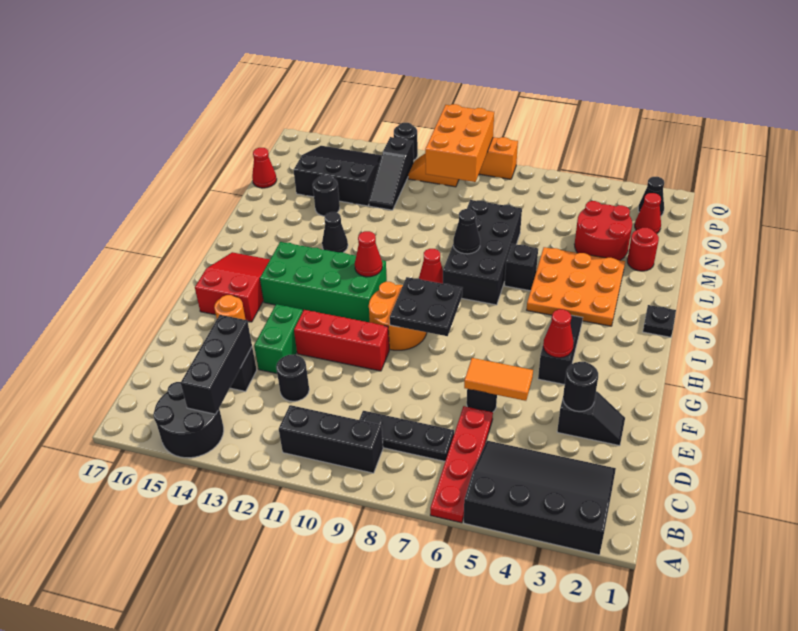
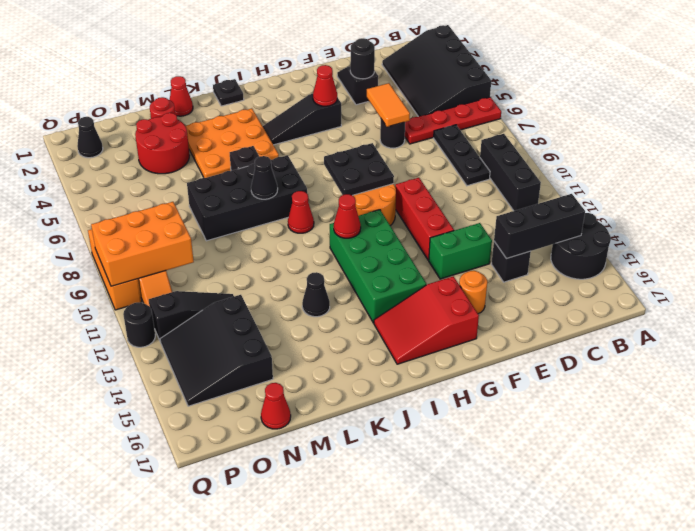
black round brick D12 level 1 -> none
black round brick M14 level 1 -> none
red cone O2 level 1 -> red cone L1 level 1

